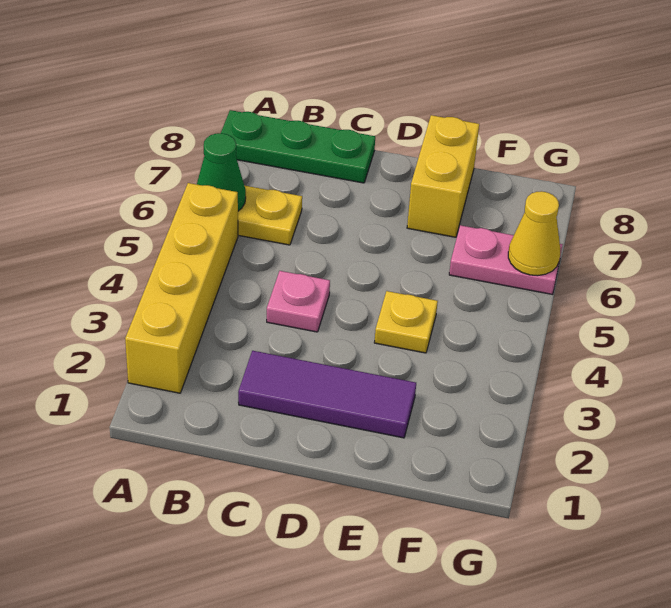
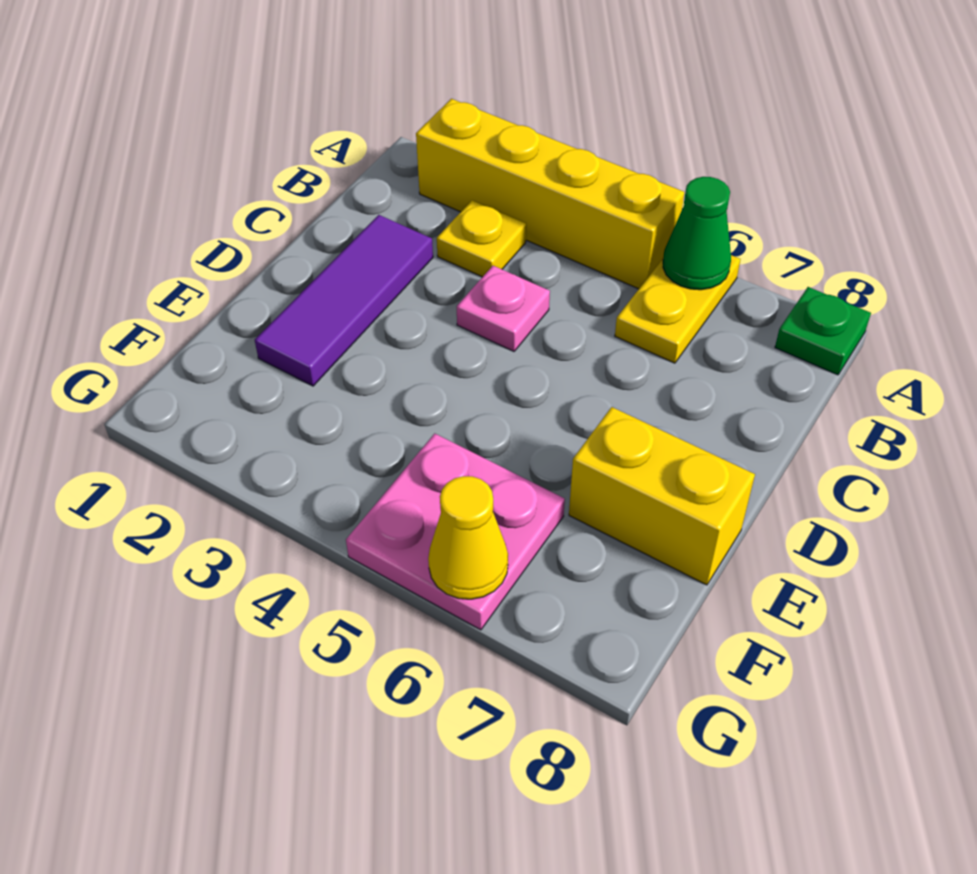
green plate A8:C8 level 1 -> green plate A8 level 1
yellow plate E4 level 1 -> yellow plate B3 level 1
pink plate F6:G6 level 1 -> pink plate F5:G6 level 1

